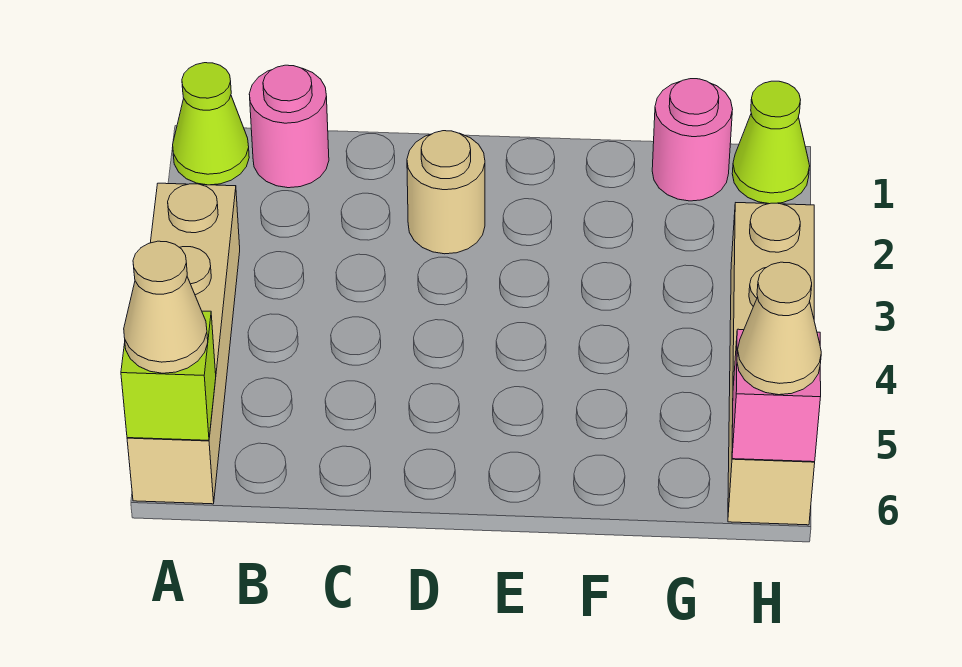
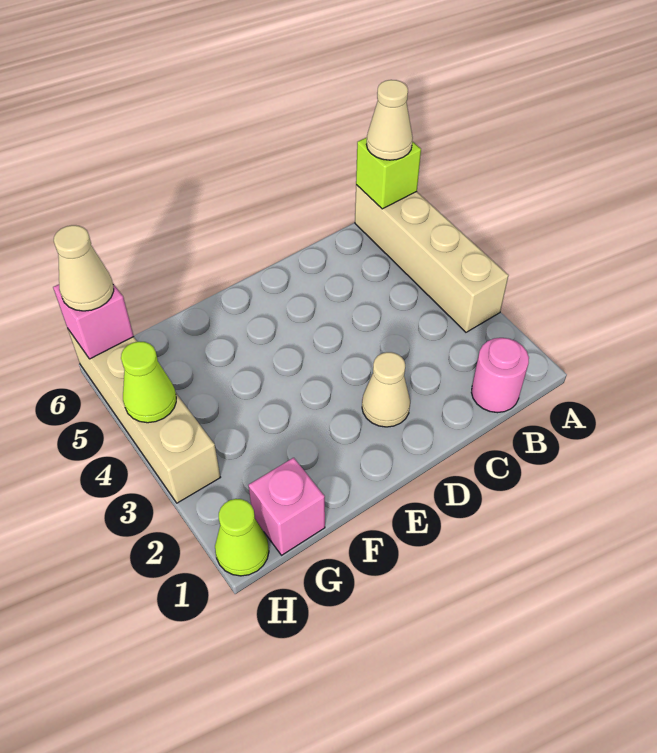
lime cone A1 level 1 -> lime cone H4 level 2
tan round brick D2 level 1 -> tan cone D2 level 1
pink round brick G1 level 1 -> pink brick G1 level 1

